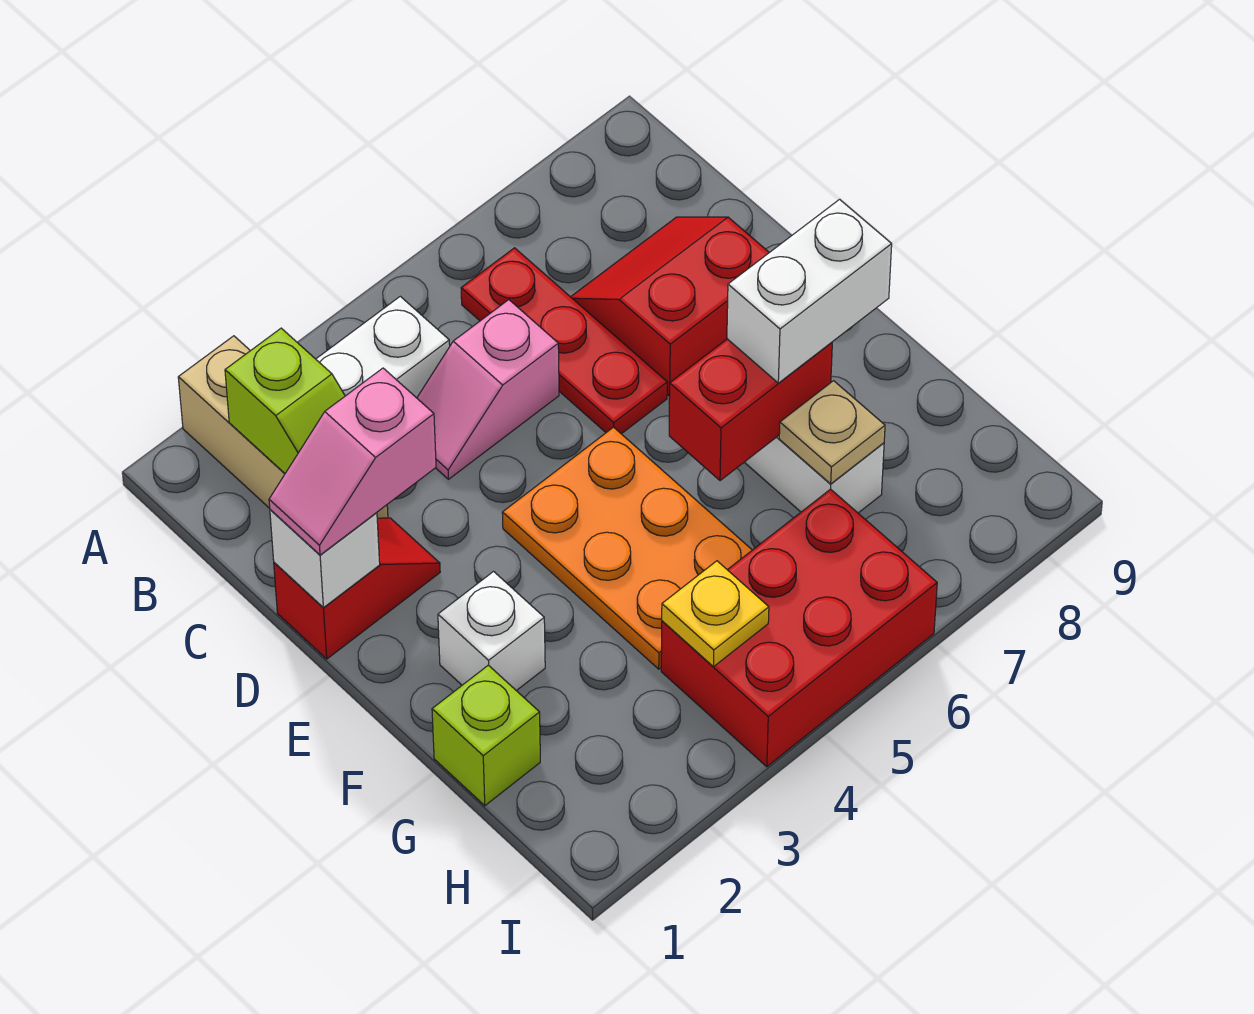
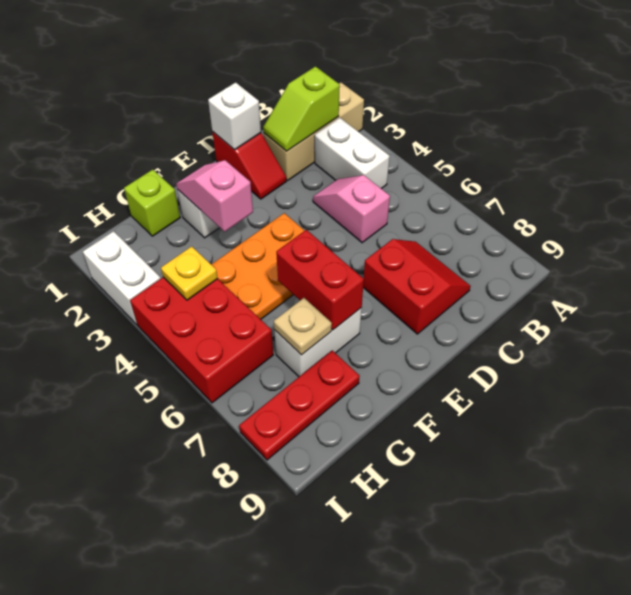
red plate B6:D6 level 1 -> red plate G8:I8 level 1
pink slope D1:D2 level 3 top 2 -> pink slope F2:F3 level 2 top 3
white brick F7:F8 level 3 -> white brick I2:I3 level 1

